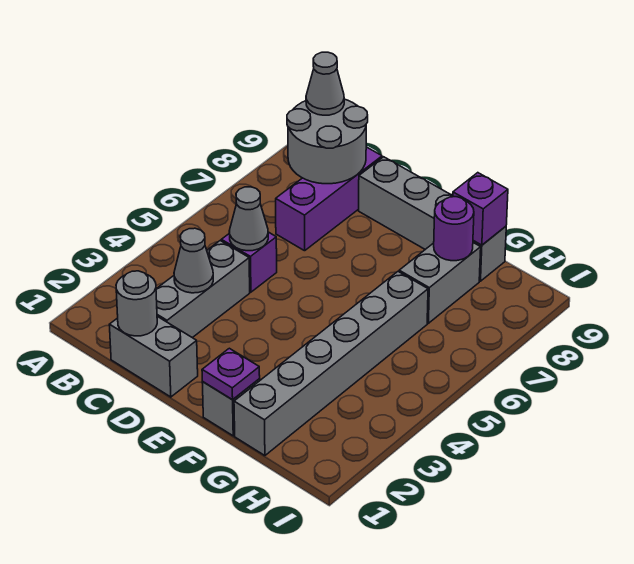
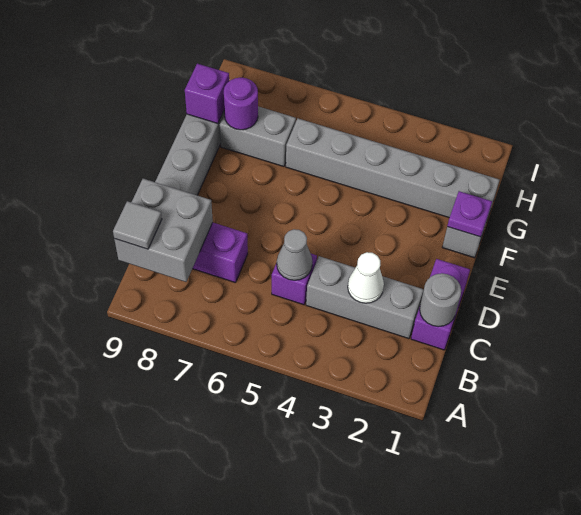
grey round brick B8:C9 level 2 -> grey brick B8:C9 level 2
grey cone B9 level 3 -> grey tile B9 level 3
grey brick C1:D1 level 1 -> purple brick C1:D1 level 1
grey cone C3 level 2 -> white cone C3 level 2

